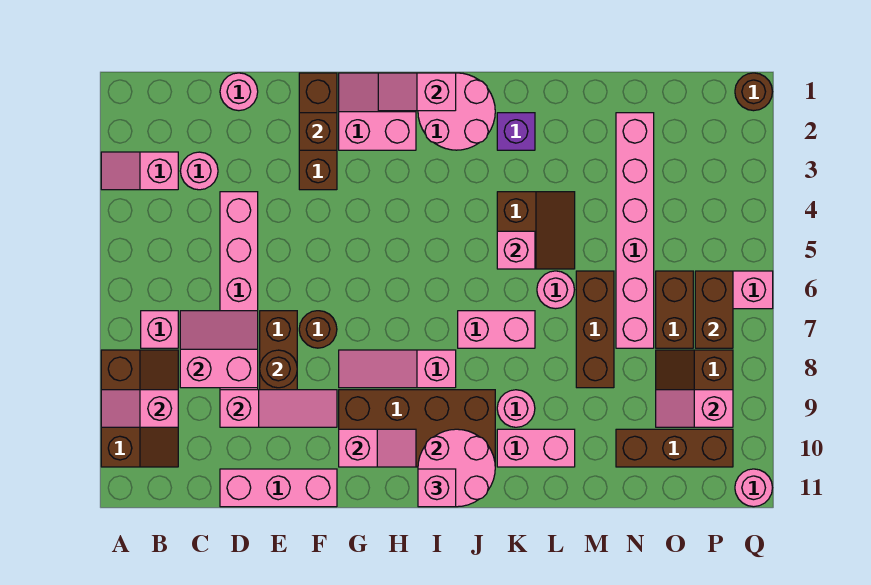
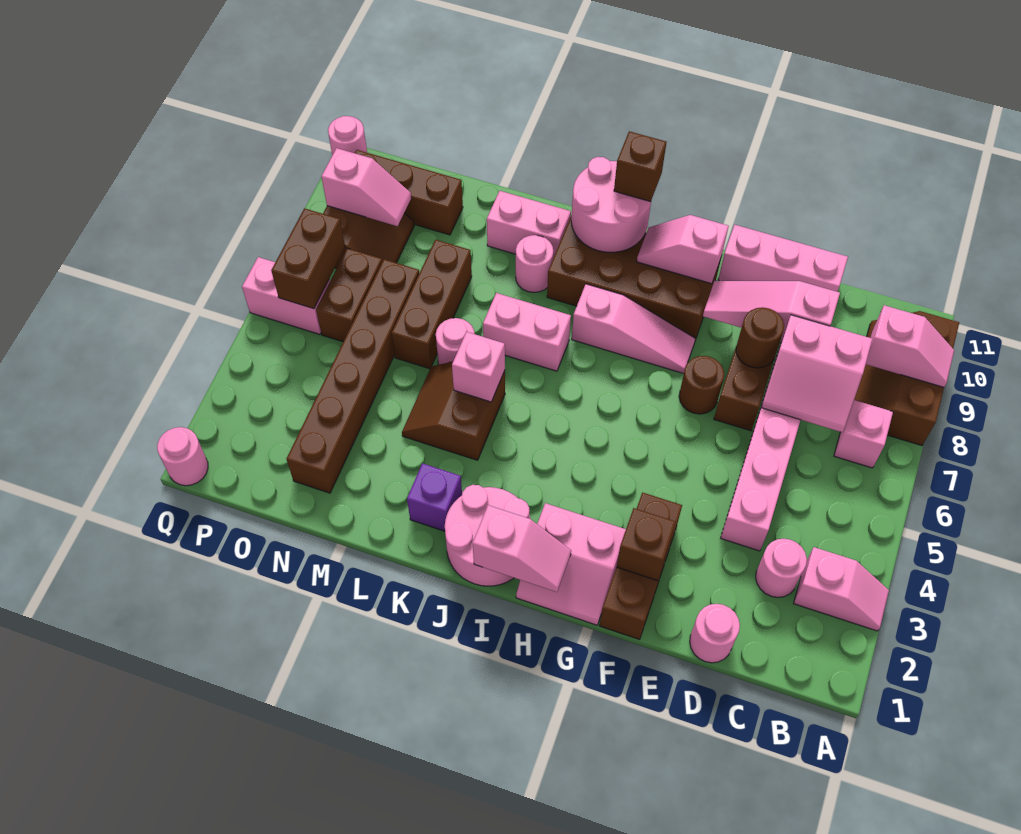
pink brick I11 level 3 -> brown brick I11 level 3
pink brick N2:N7 level 1 -> brown brick N2:N7 level 1
brown round brick Q1 level 1 -> pink round brick Q1 level 1

